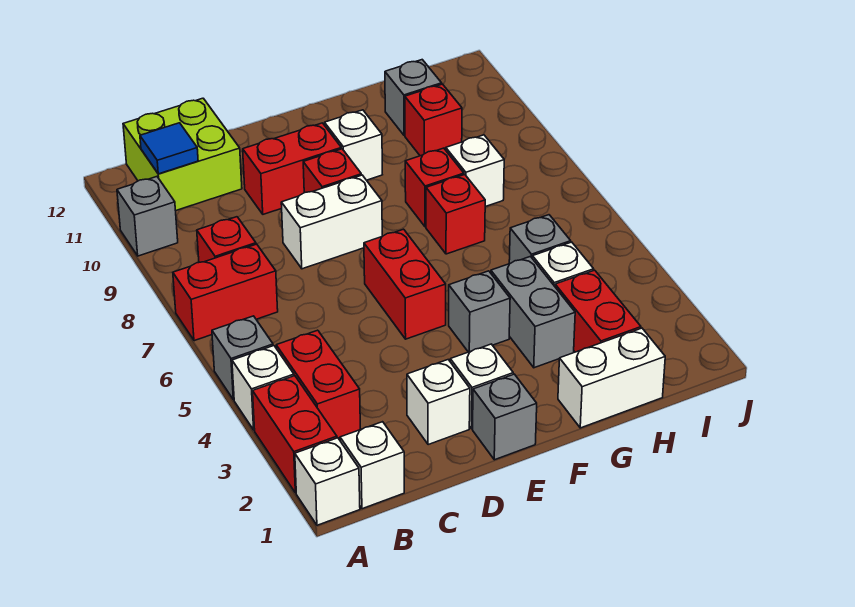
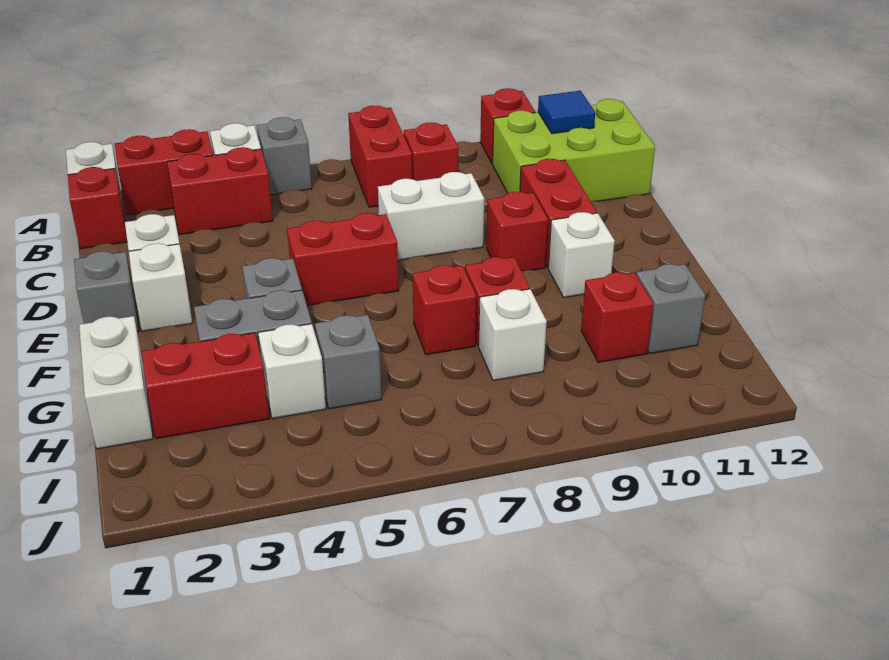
grey brick A10 level 1 -> red brick A10 level 1
white brick B1 level 1 -> red brick B1 level 1
lime brick B11:C12 level 1 -> lime brick B10:C12 level 1
white brick D8:E8 level 1 -> white brick D7:D8 level 1

